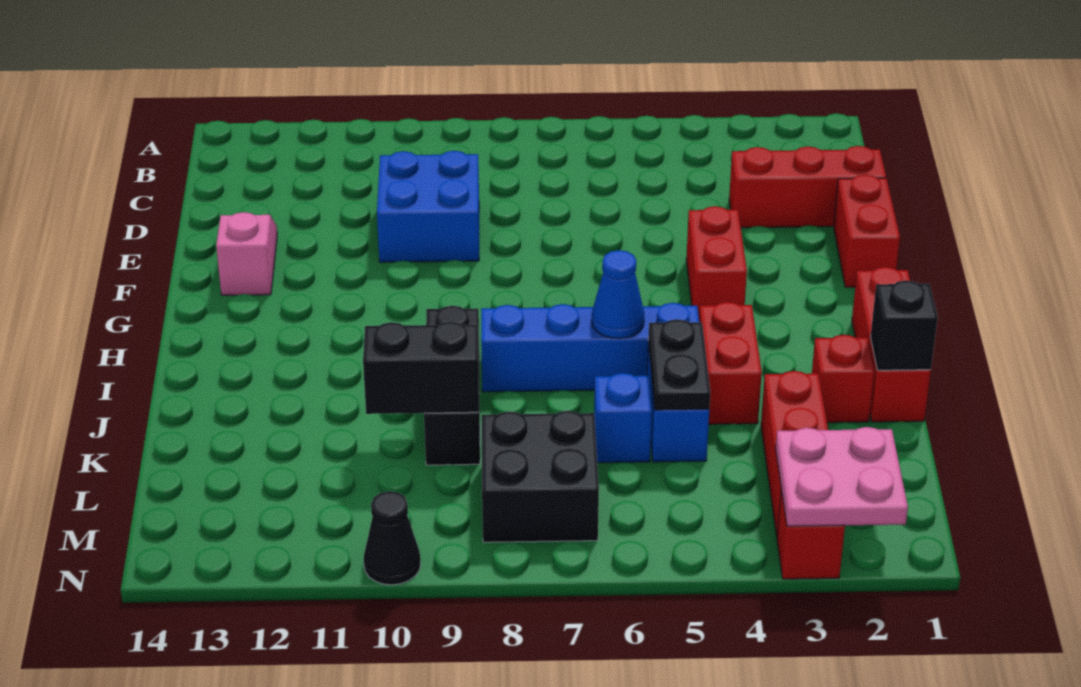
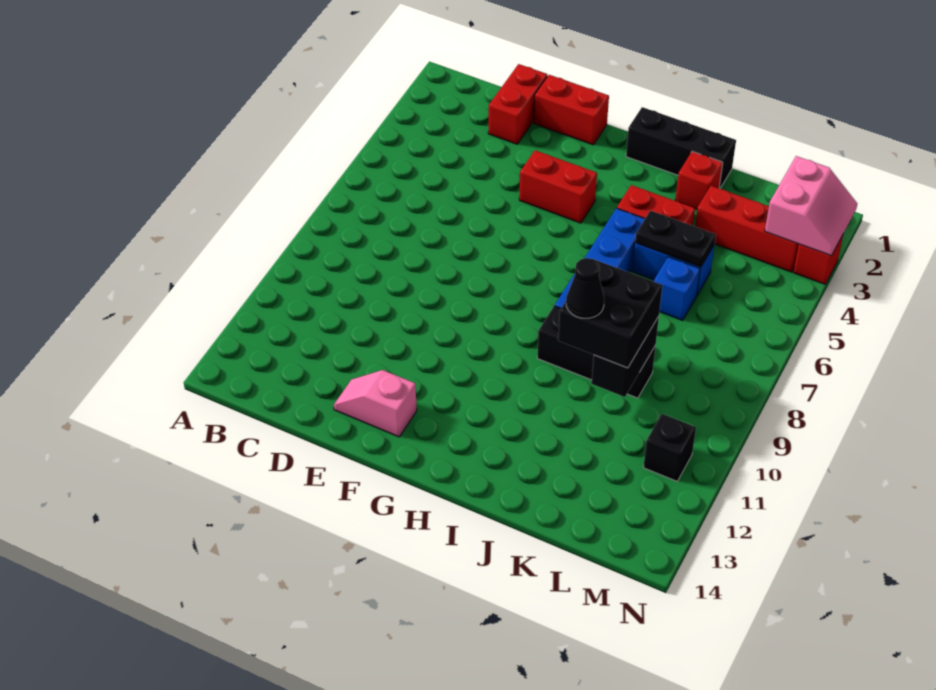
red brick D1:D3 level 1 -> red brick D1:D2 level 1
blue brick D9:E10 level 1 -> none
red brick H1:J1 level 1 -> black brick H1:J1 level 1
blue cone I6 level 2 -> none
black brick J1 level 2 -> black brick M11 level 1
black brick L7:M8 level 1 -> black brick J9:K10 level 3
pink plate M2:N3 level 2 -> pink slope M2:N3 level 2 top M
black cone N10 level 1 -> black cone J10 level 4

